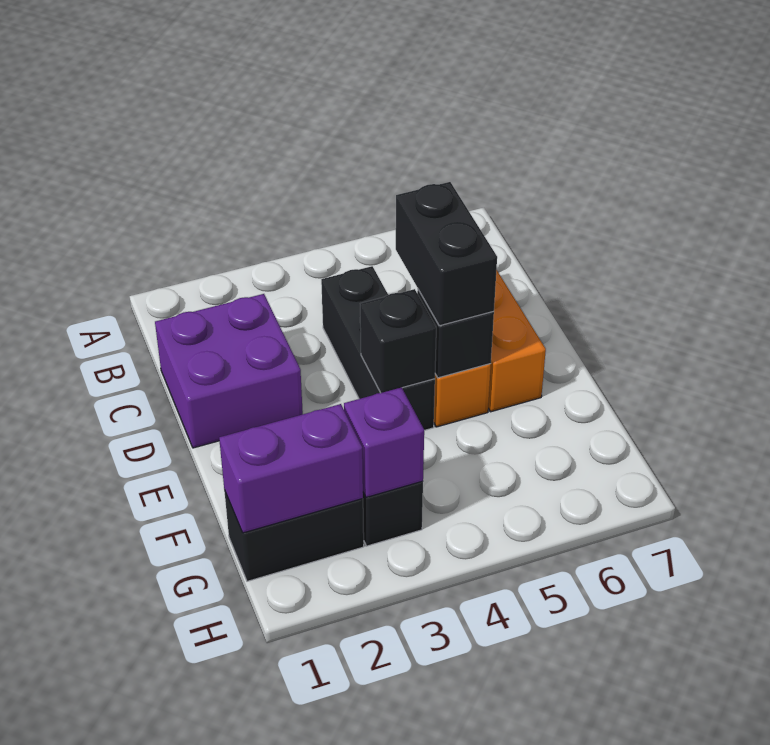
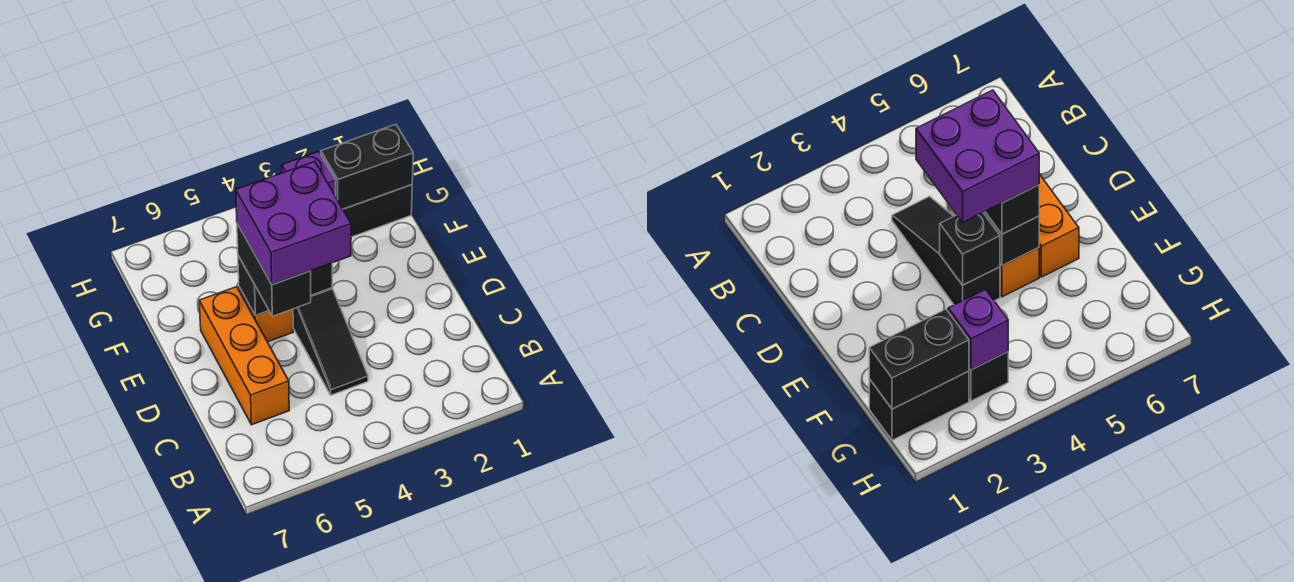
purple brick C1:D2 level 1 -> purple brick D4:E5 level 4
black brick C4:E4 level 1 -> black slope C4:E4 level 1 top E
purple brick G1:G2 level 2 -> black brick G1:G2 level 2

